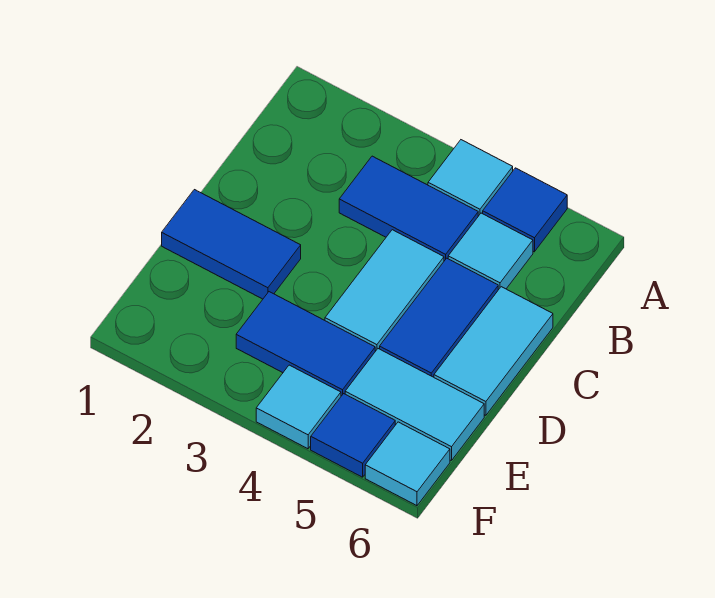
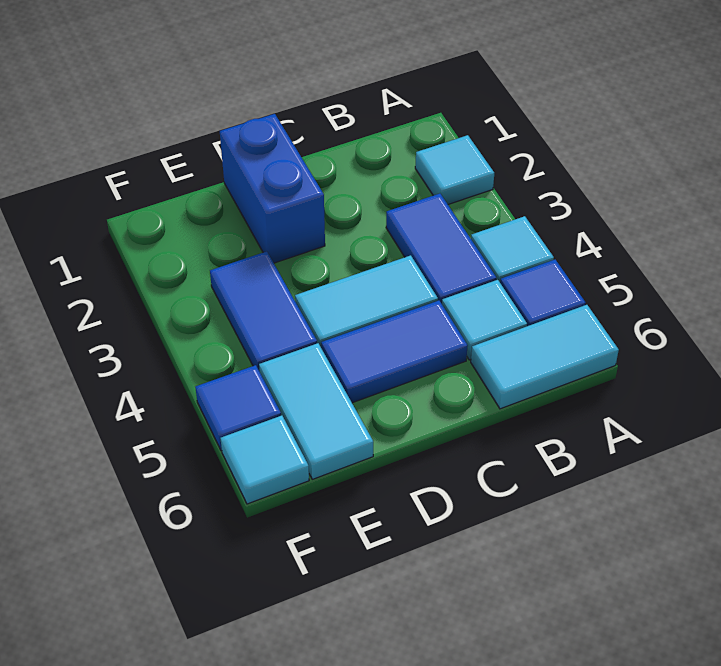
cyan tile C6:D6 level 1 -> cyan tile A6:B6 level 1
blue tile D1:D2 level 1 -> blue brick D1:D2 level 1
cyan tile F4 level 1 -> cyan tile A2 level 1

